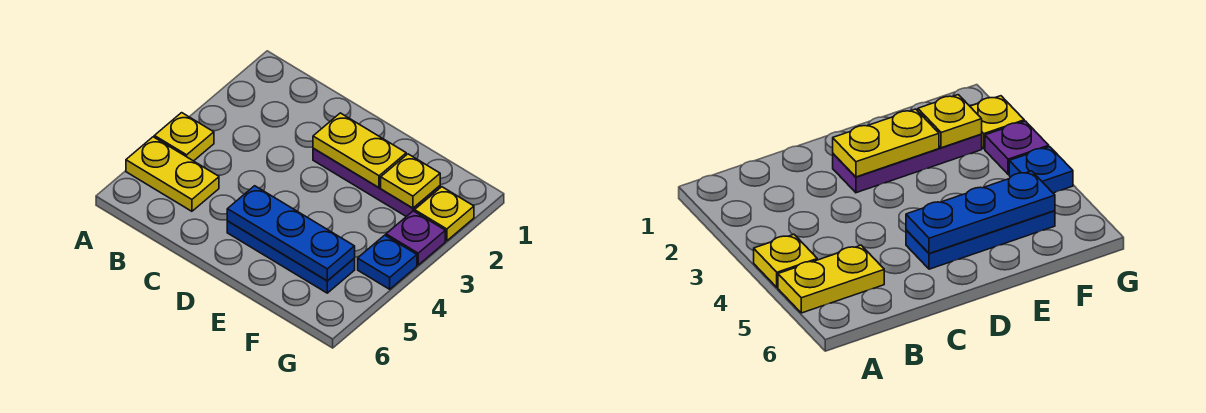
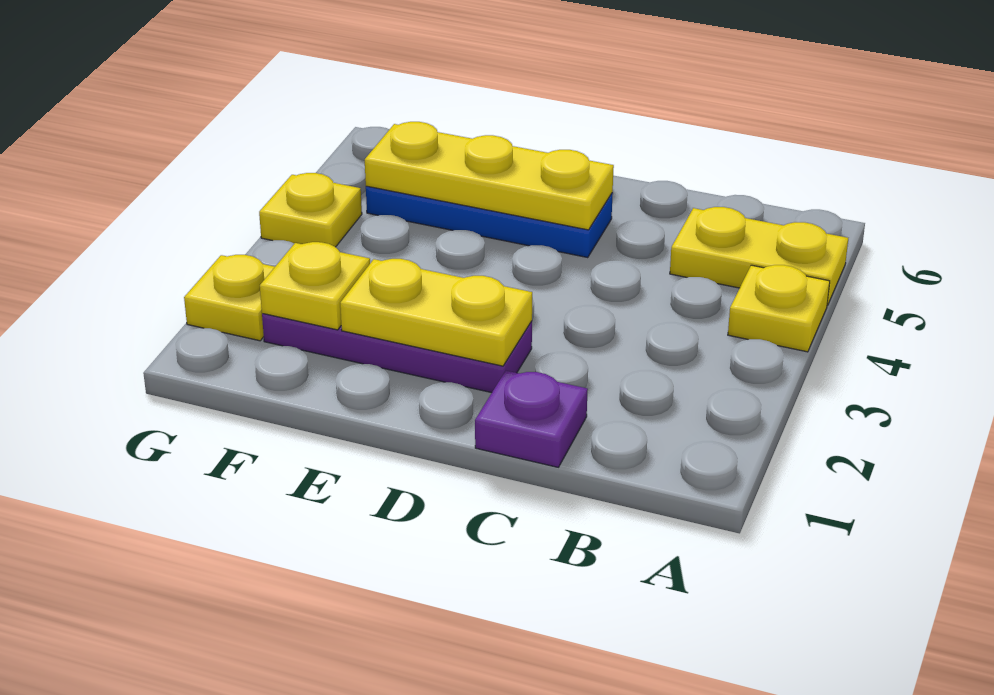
blue plate D5:F5 level 2 -> yellow plate D5:F5 level 2
purple plate G3 level 1 -> purple plate C1 level 1
blue plate G4 level 1 -> yellow plate G4 level 1

